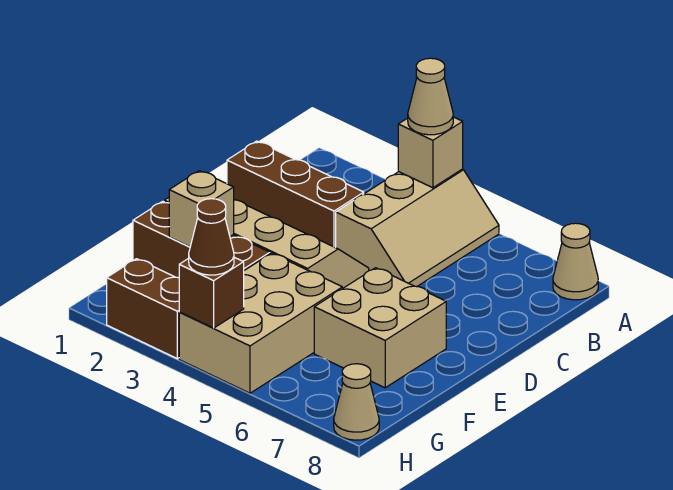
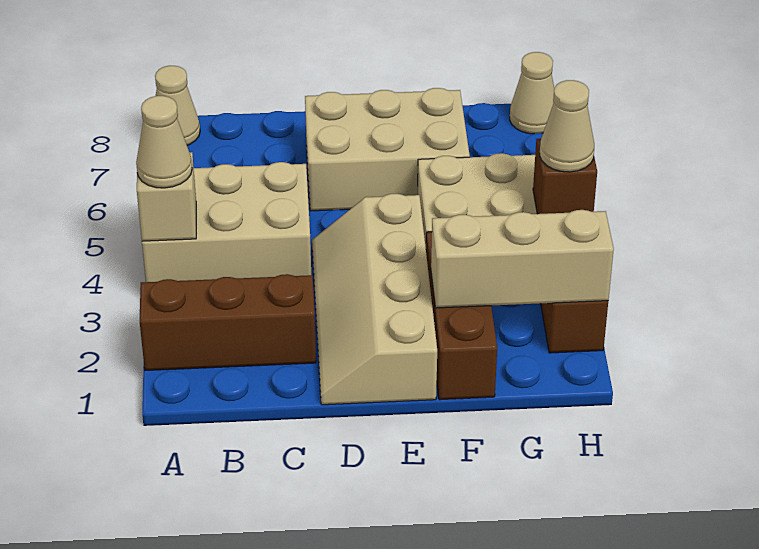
tan slope A4:C5 level 1 top 4 -> tan brick A4:C5 level 1
brown brick C1:C3 level 1 -> brown brick A2:C2 level 1
tan brick E6:F7 level 1 -> tan brick D6:F7 level 1
tan brick F2 level 2 -> tan brick F2:H2 level 2
brown cone H4 level 3 -> tan cone H4 level 3

